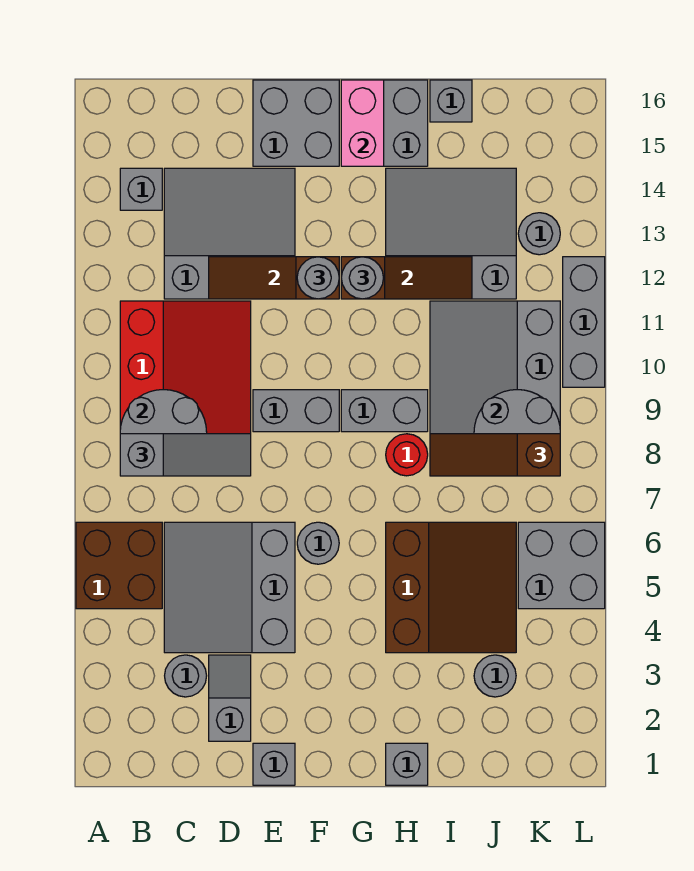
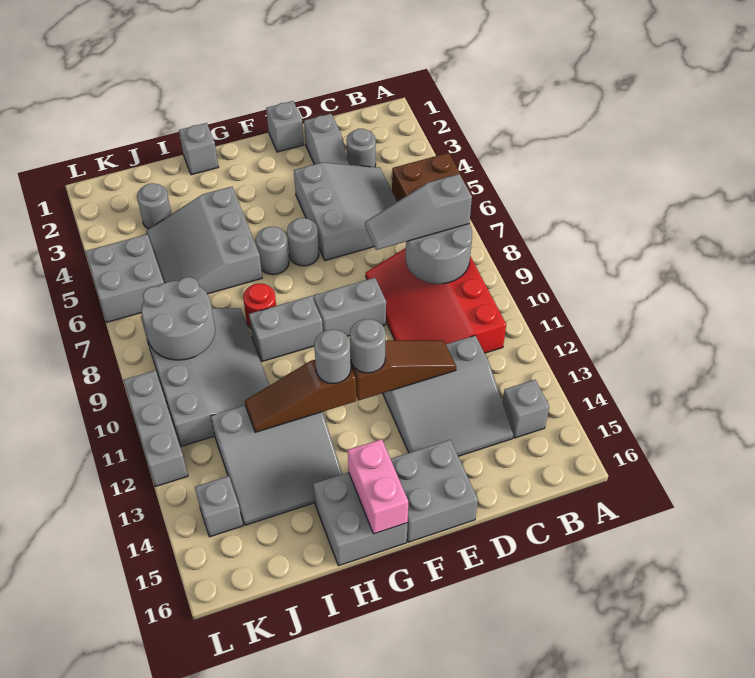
brown slope H4:J6 level 1 top H -> grey slope H4:J6 level 1 top H
brown slope I8:K8 level 3 top K -> none
grey brick I16 level 1 -> grey brick K14 level 1
grey round brick K13 level 1 -> grey round brick G6 level 1

